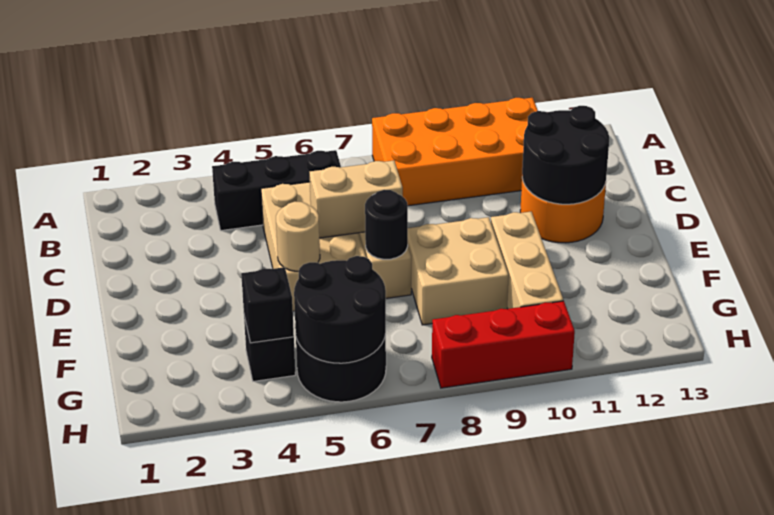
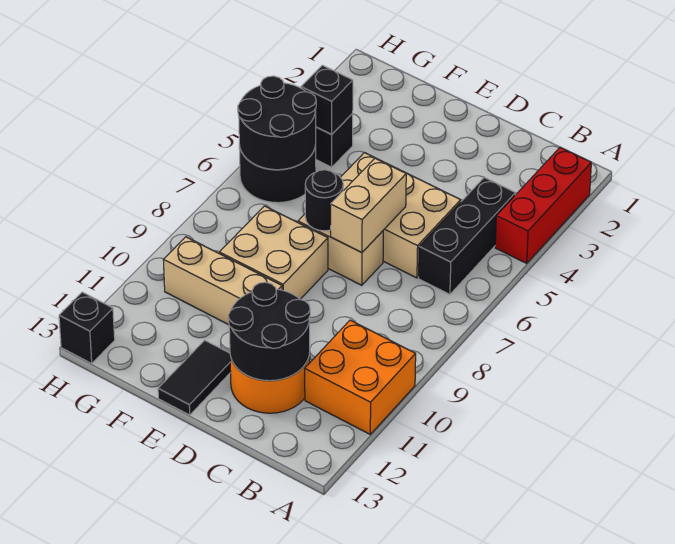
orange brick A8:B11 level 1 -> orange brick A10:B11 level 1
tan round brick E5 level 2 -> none
none -> black tile E12:E13 level 1
red brick H8:H10 level 1 -> red brick A2:A4 level 1
none -> black brick H13 level 1

